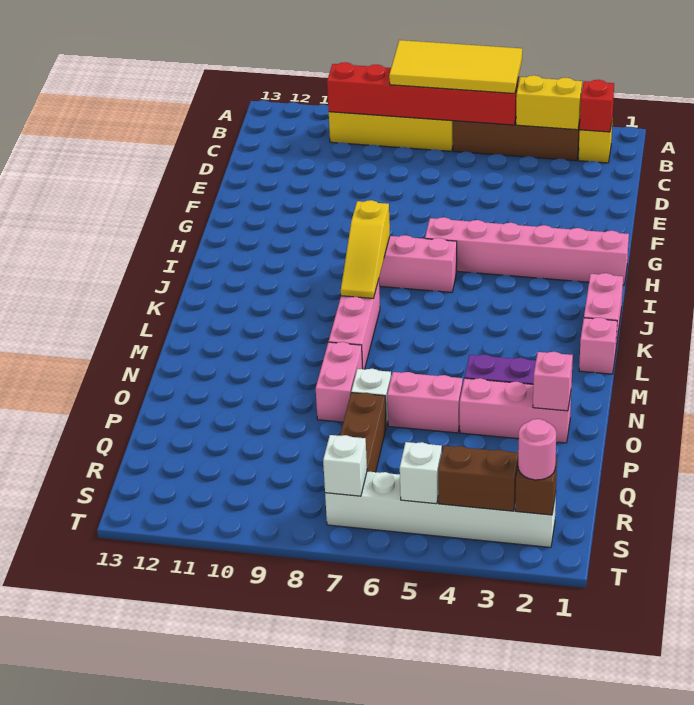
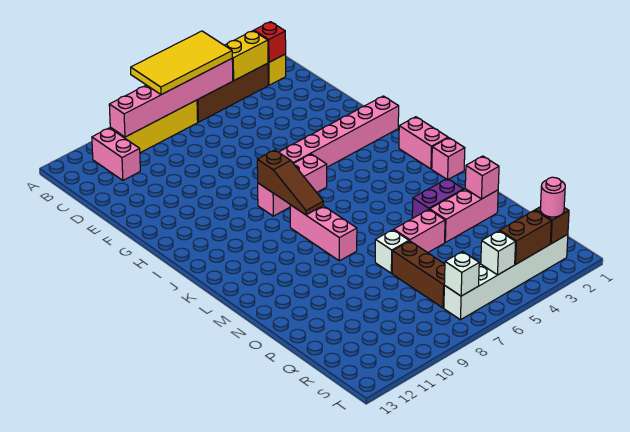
red brick B5:B10 level 2 -> pink brick B5:B10 level 2
yellow slope I8:K8 level 2 top I -> brown slope I8:K8 level 2 top I
pink brick N8:O8 level 1 -> pink brick B11:C11 level 1

